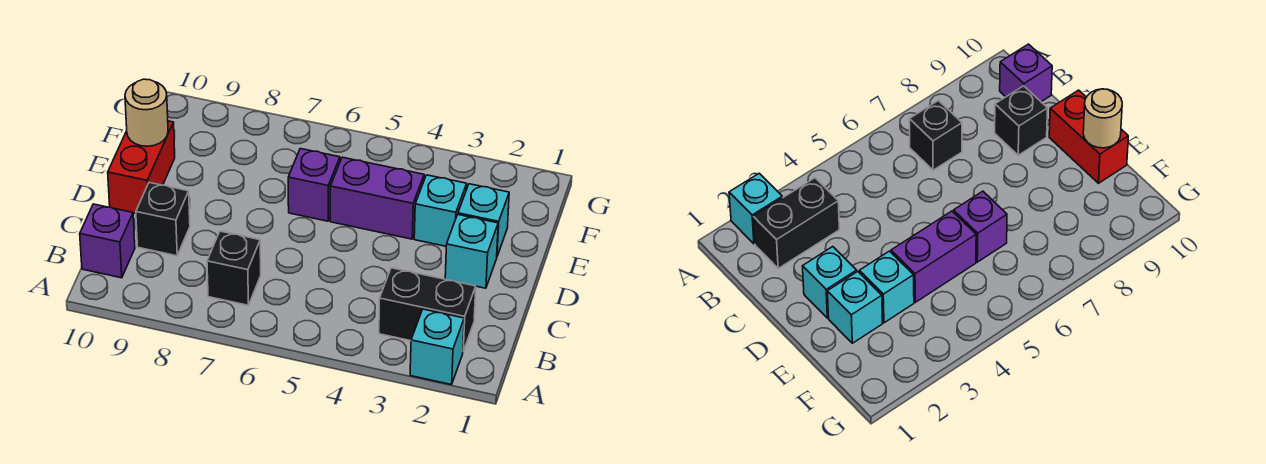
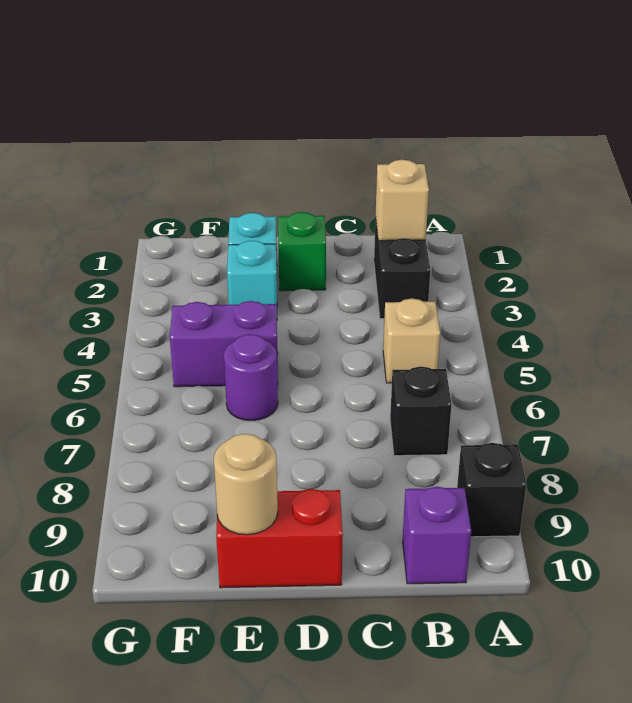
cyan brick A2 level 1 -> none
none -> tan brick B2 level 2
none -> tan brick B5 level 1
black brick C9 level 1 -> black brick A9 level 1
cyan brick D2 level 1 -> green brick D2 level 1
purple brick E4:E5 level 1 -> purple brick E5:F5 level 1
purple brick E6 level 1 -> purple round brick E6 level 1

